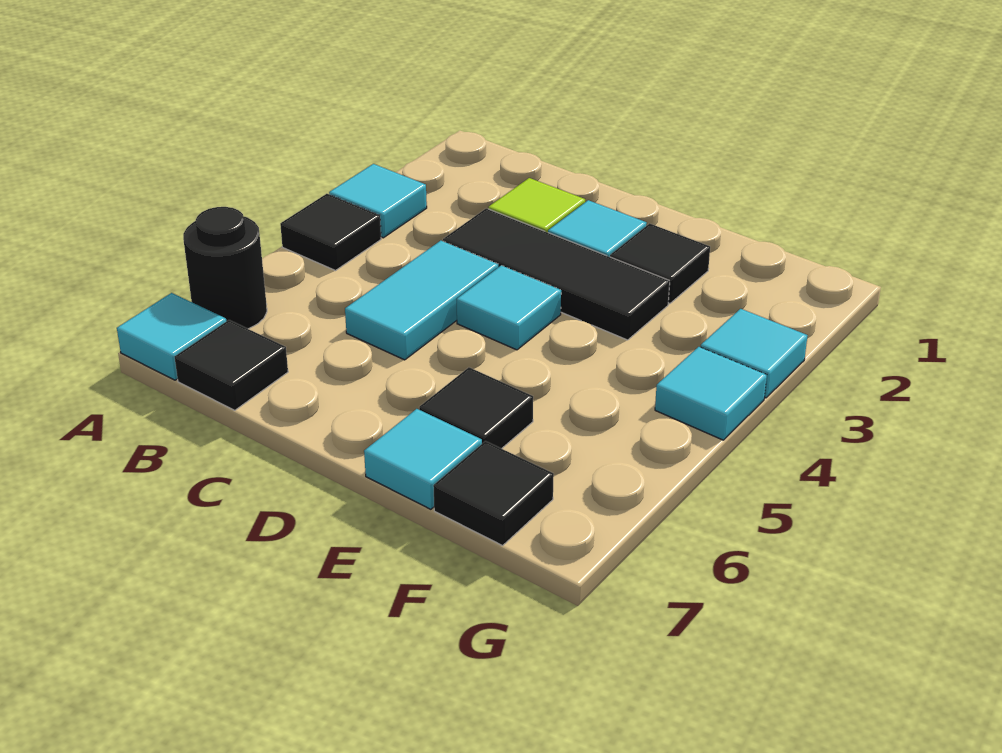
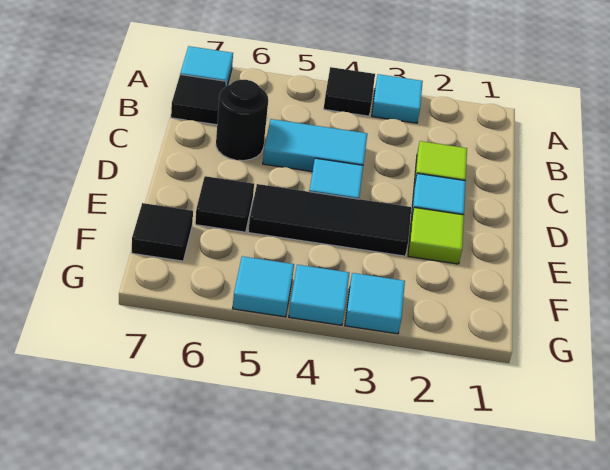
black round brick A6 level 1 -> black round brick C6 level 1
black tile C3:E3 level 1 -> black tile E3:E5 level 1
black tile E2 level 1 -> lime tile E2 level 1
cyan tile E7 level 1 -> cyan tile G5 level 1

